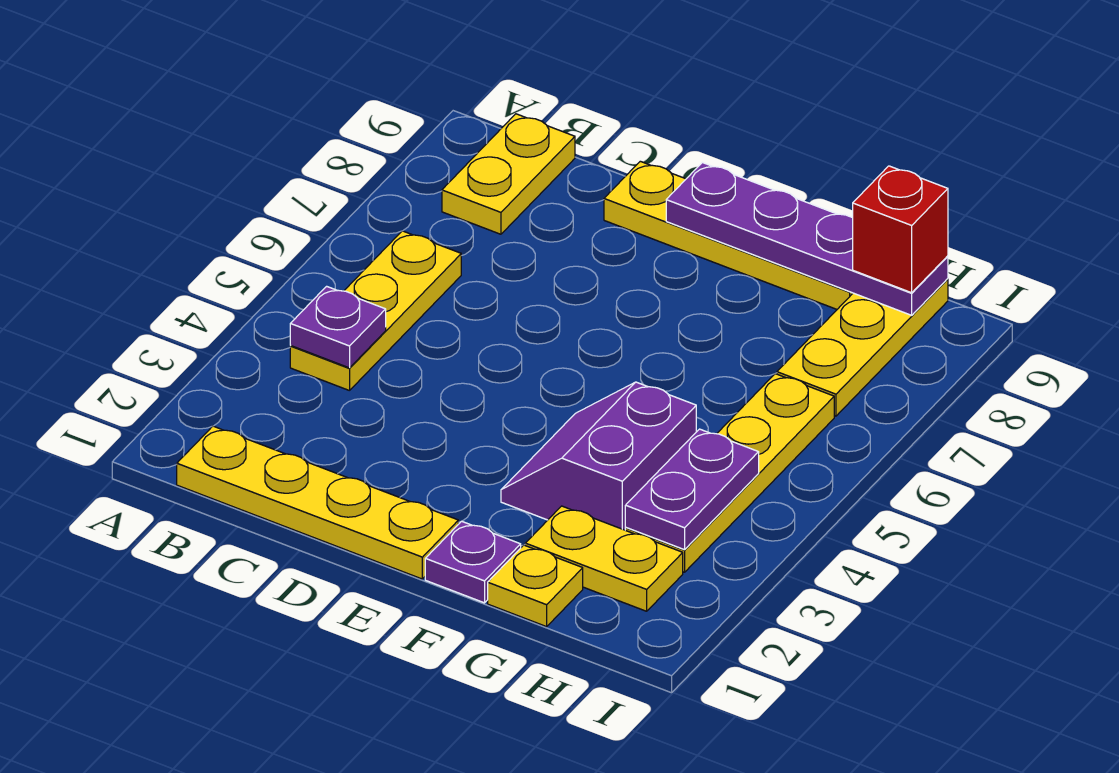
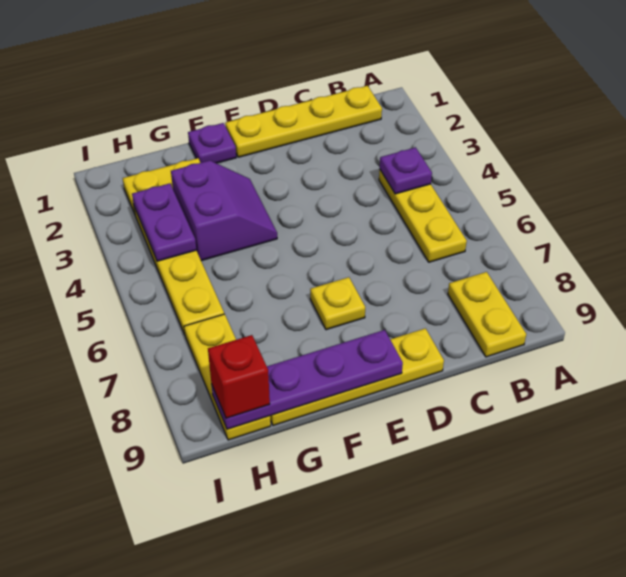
yellow plate G1 level 1 -> yellow plate E7 level 1

